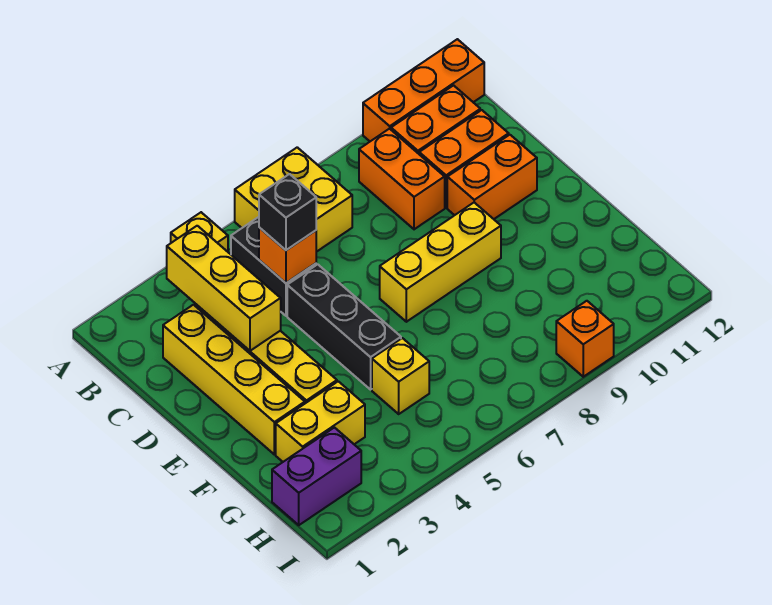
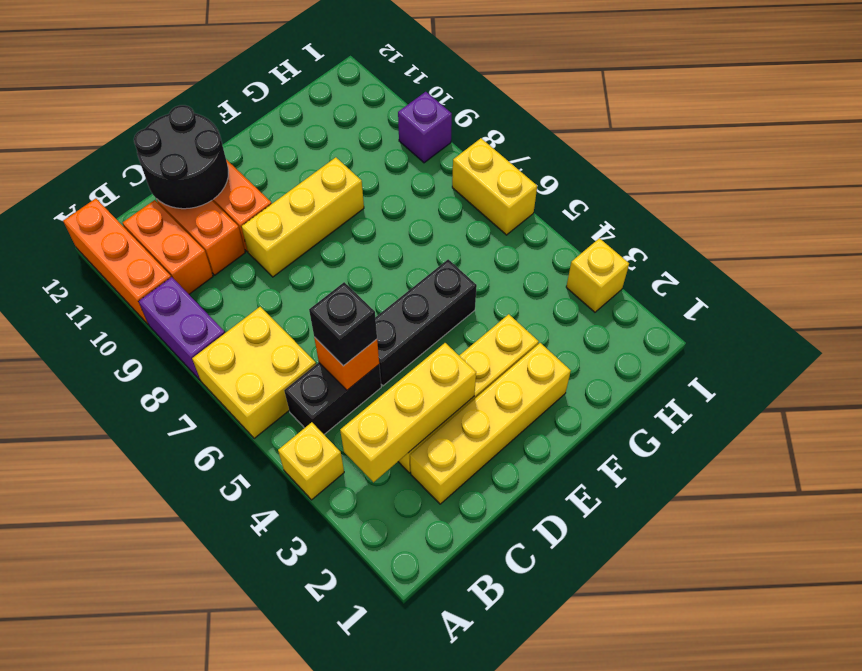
orange brick B9:C9 level 1 -> none
none -> black round brick C11:D12 level 2
yellow brick E7:E9 level 1 -> yellow brick D9:F9 level 1
yellow brick G2:G3 level 1 -> yellow brick I6:I7 level 1
yellow brick G5 level 1 -> yellow brick I3 level 1
purple brick H1:H2 level 1 -> purple brick A8:A9 level 1
orange brick I9 level 1 -> purple brick I9 level 1

